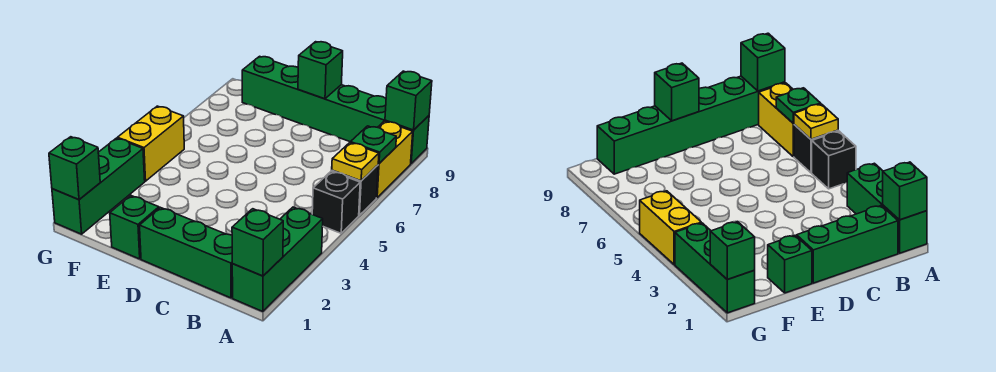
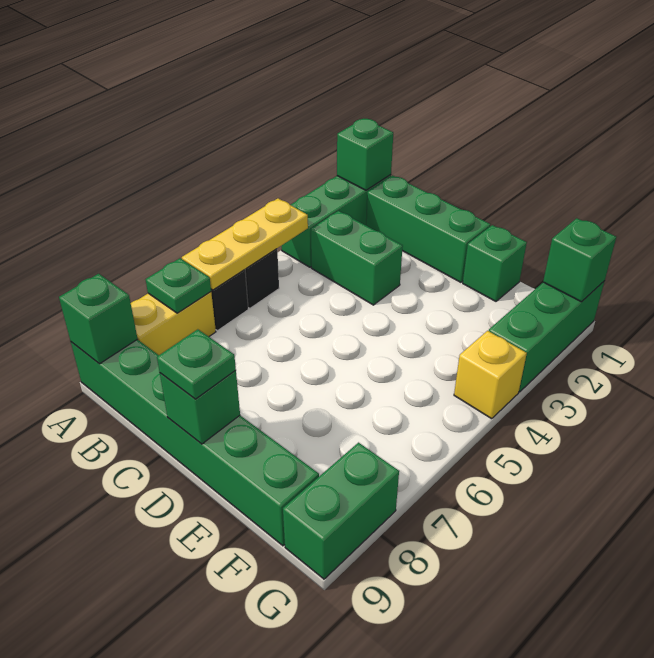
yellow plate A6 level 2 -> yellow plate A4:A6 level 2
none -> green brick B3:C3 level 1
none -> green plate D9 level 3
yellow brick G4:G5 level 1 -> yellow brick G4 level 1
none -> green brick G8:G9 level 1

